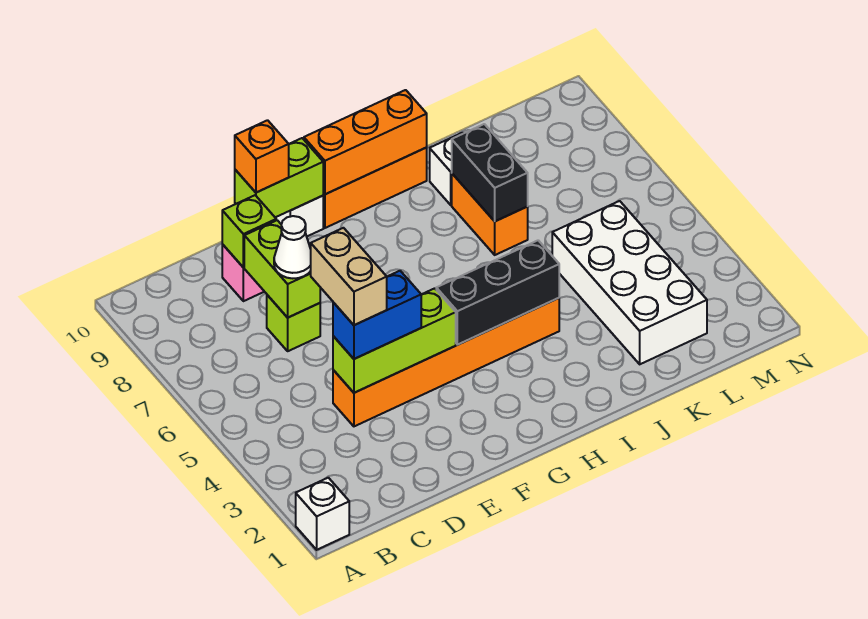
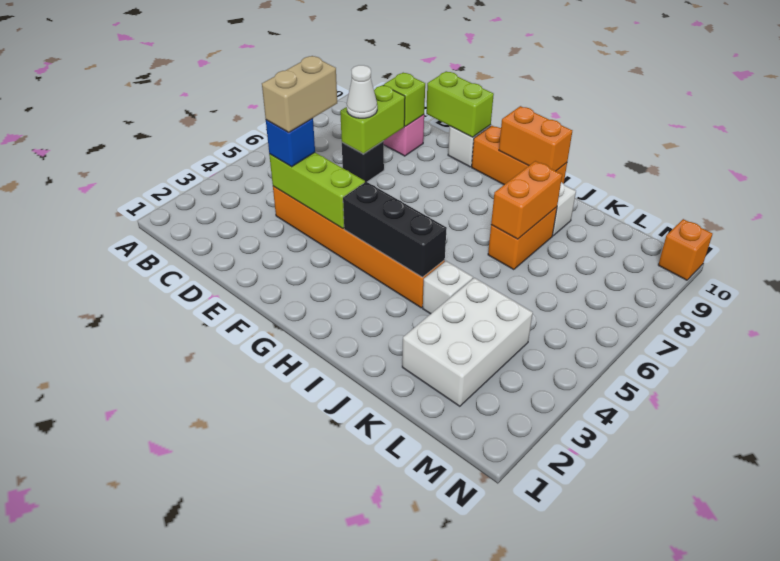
white brick A1 level 1 -> white brick J4 level 1
blue brick D4:E4 level 3 -> blue brick D4 level 3
lime brick D7 level 1 -> black brick D7 level 1
orange brick E10 level 3 -> orange brick N10 level 1
orange brick G10:I10 level 2 -> orange brick H10:I10 level 2
black brick J7:J8 level 2 -> orange brick J7:J8 level 2
white brick K2:L5 level 1 -> white brick K2:L4 level 1

